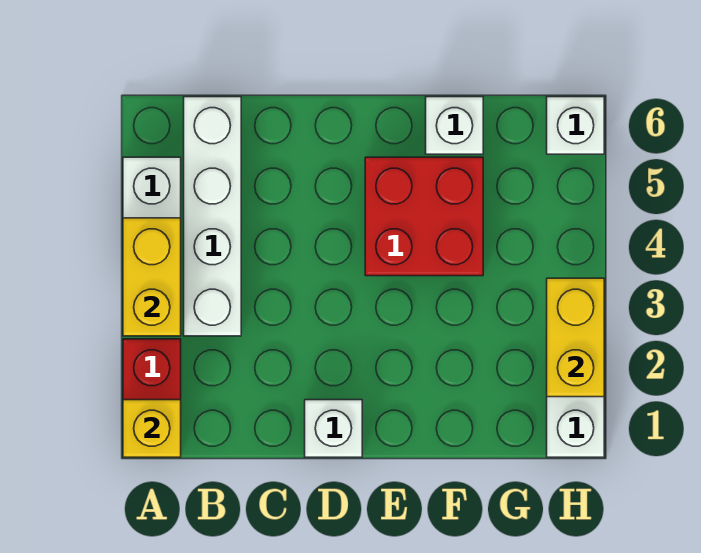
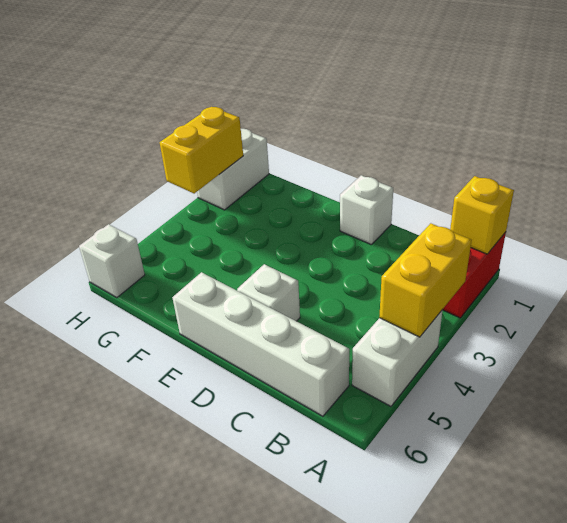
white brick B3:B6 level 1 -> white brick B6:E6 level 1
red brick E4:F5 level 1 -> none
white brick F6 level 1 -> white brick D5 level 1

